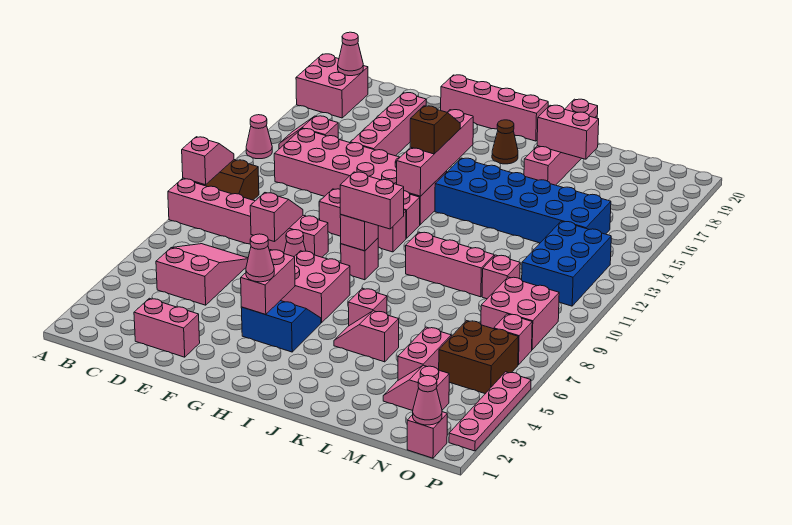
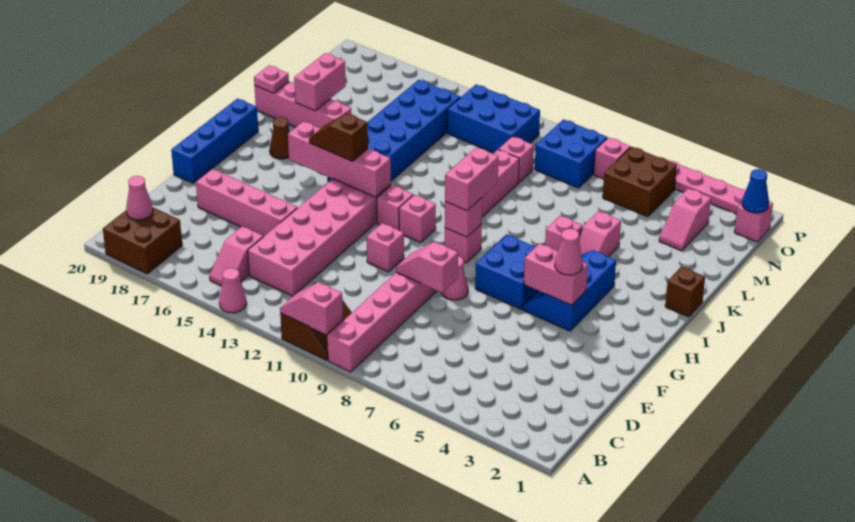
pink brick A18:B19 level 1 -> brown brick A18:B19 level 1
pink slope C5:D7 level 1 top 5 -> none
pink brick D2:E2 level 1 -> none
pink brick F20:I20 level 1 -> blue brick F20:I20 level 1
blue slope G4:H5 level 1 top 4 -> blue slope G4:I5 level 1 top 4
pink brick G6:H7 level 1 -> blue brick G6:H7 level 1
none -> brown brick J1 level 1
pink brick M4:M5 level 1 -> none
pink brick N8:O9 level 1 -> blue brick N8:O9 level 1
pink cone O1 level 2 -> blue cone O1 level 2

